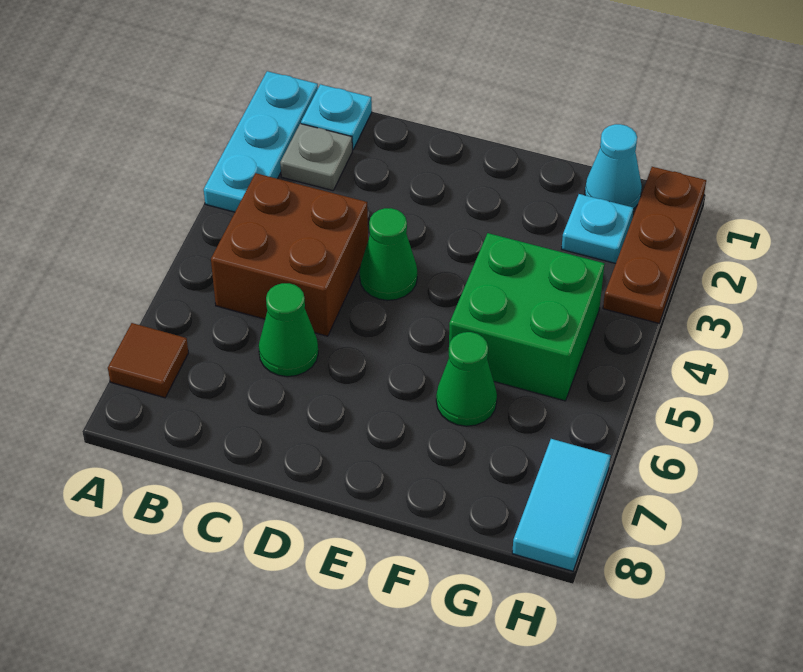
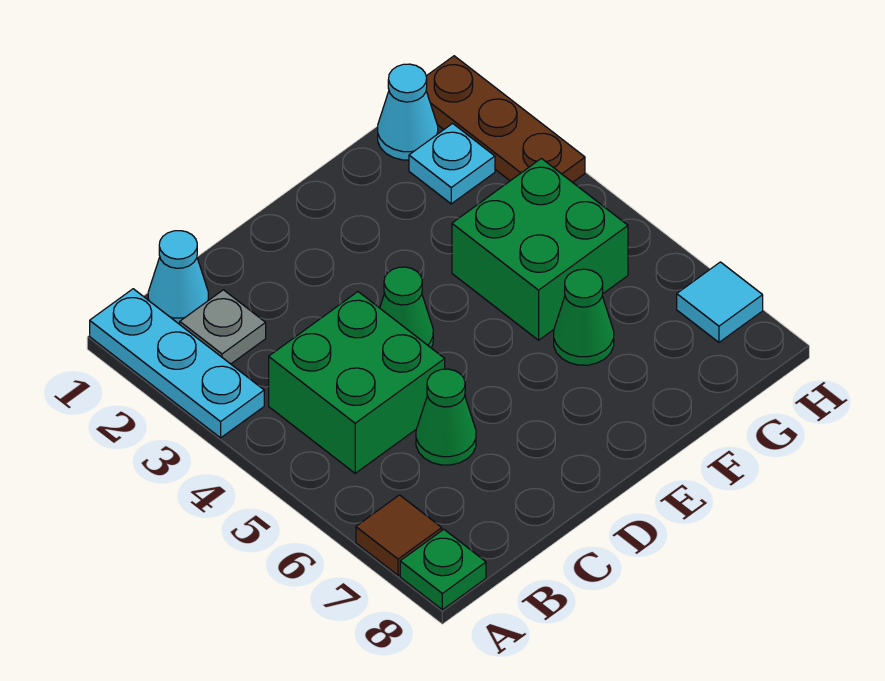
none -> green plate A8 level 1
cyan plate B1 level 1 -> cyan cone B1 level 1
brown brick B4:C5 level 1 -> green brick B4:C5 level 1
cyan tile H7:H8 level 1 -> cyan tile H7 level 1

